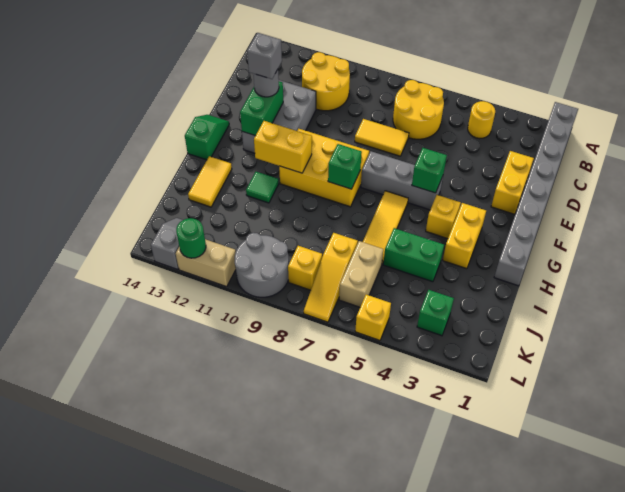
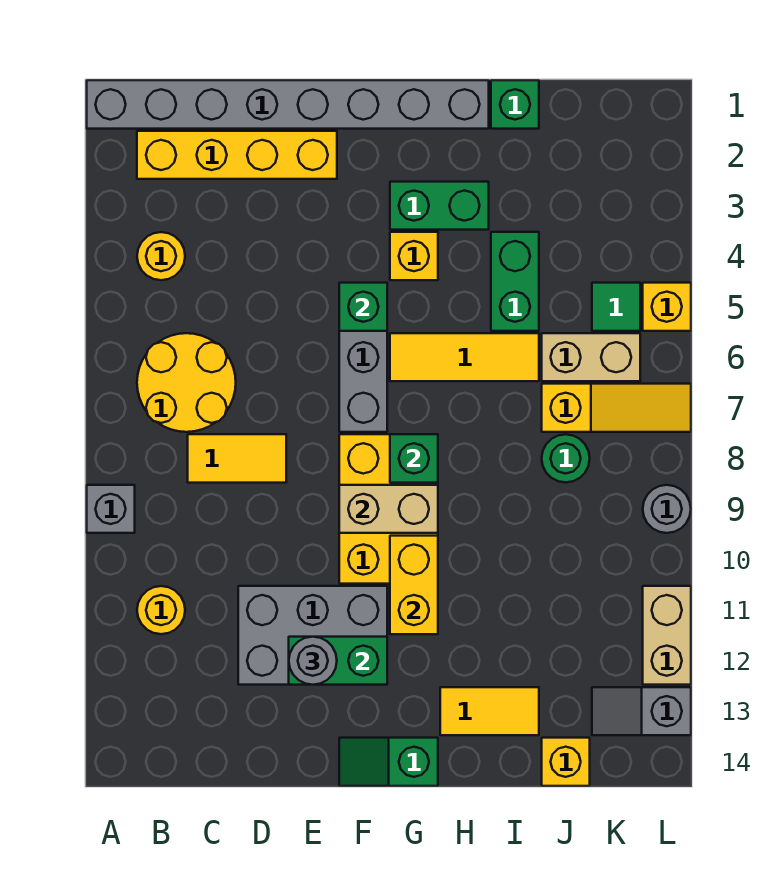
yellow round brick B10:C11 level 1 -> yellow round brick B11 level 1
yellow brick D2:E2 level 1 -> yellow brick B2:E2 level 1
yellow tile D7:D8 level 1 -> yellow tile C8:D8 level 1
grey brick E12 level 4 -> grey brick A9 level 1
none -> tan brick F9:G9 level 2
yellow brick G3:H3 level 1 -> green brick G3:H3 level 1
green tile H11 level 1 -> green tile K5 level 1
green brick K3 level 1 -> green brick I1 level 1
yellow brick K8 level 1 -> yellow brick J14 level 1
grey round brick K9:L10 level 1 -> grey round brick L9 level 1
green round brick L12 level 2 -> green round brick J8 level 1

